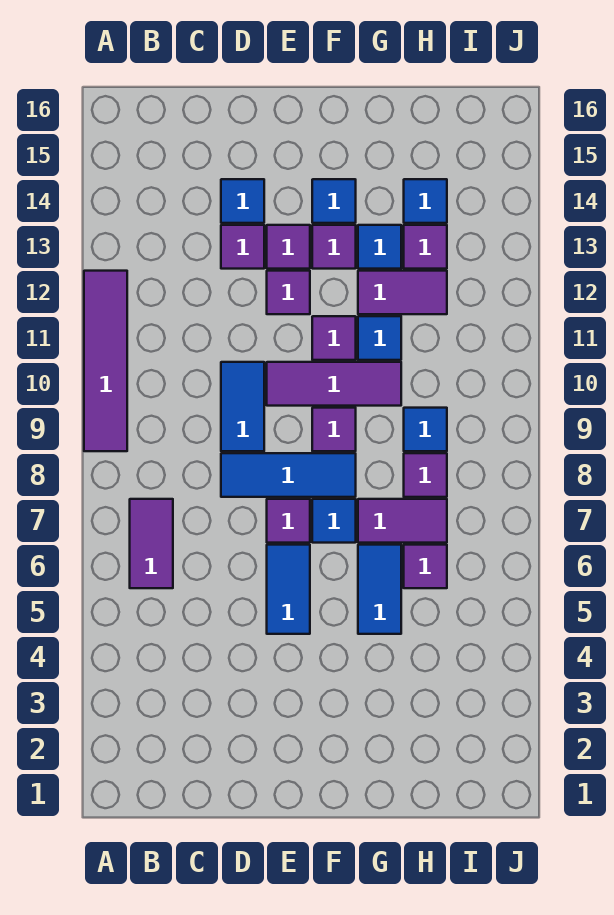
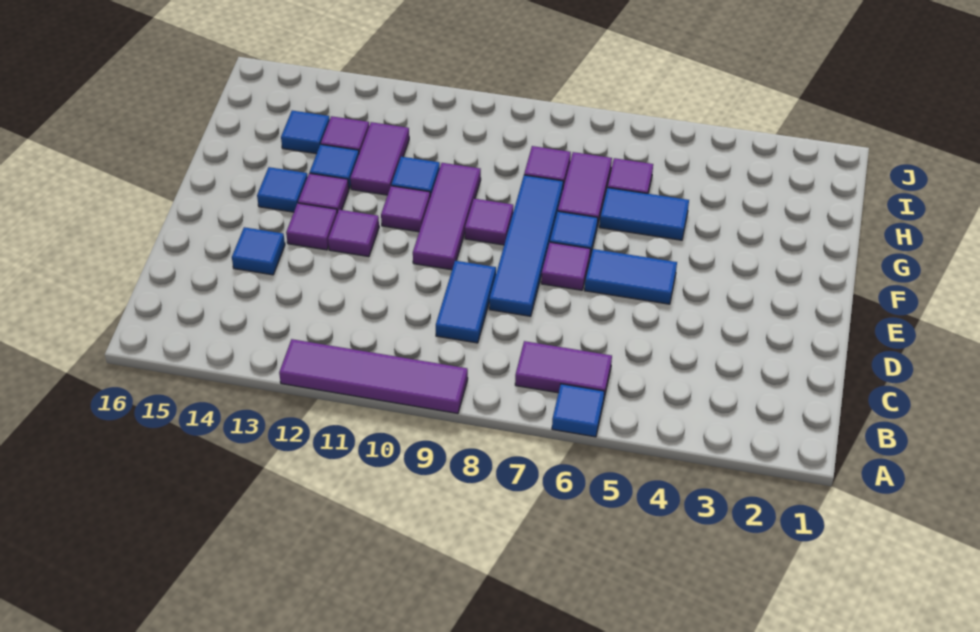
blue tile D8:F8 level 1 -> blue tile D8:G8 level 1
blue tile D9:D10 level 1 -> blue tile C9:D9 level 1
purple tile D13 level 1 -> none
blue tile H9 level 1 -> blue tile A6 level 1

